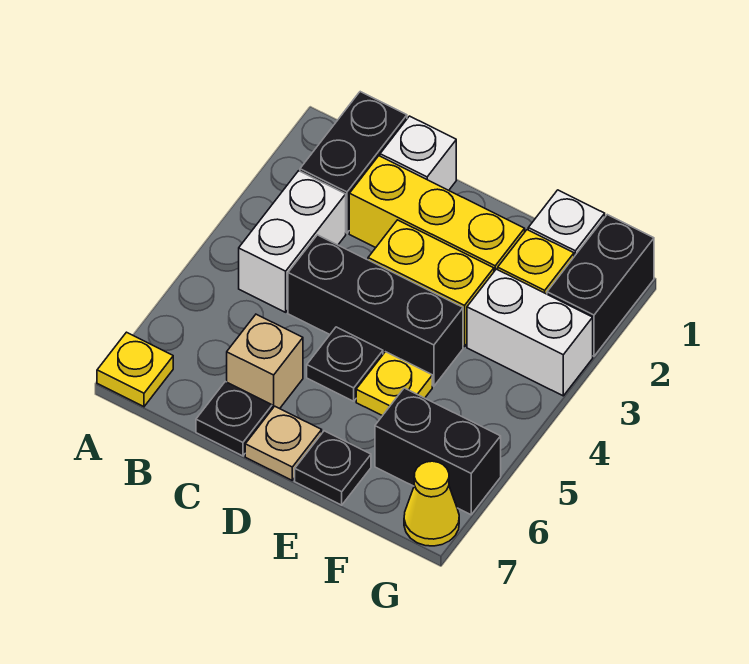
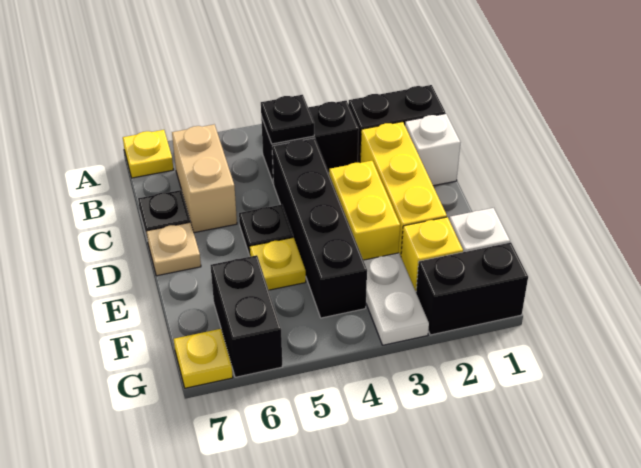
white brick B3:B4 level 1 -> black brick B3:B4 level 1
black brick C4:E4 level 1 -> black brick C4:F4 level 1
tan brick C6 level 1 -> tan brick B6:C6 level 1
black plate E7 level 1 -> black plate B4 level 2
white brick F3:G3 level 1 -> white plate F3:G3 level 1
yellow cone G7 level 1 -> yellow plate G7 level 1

